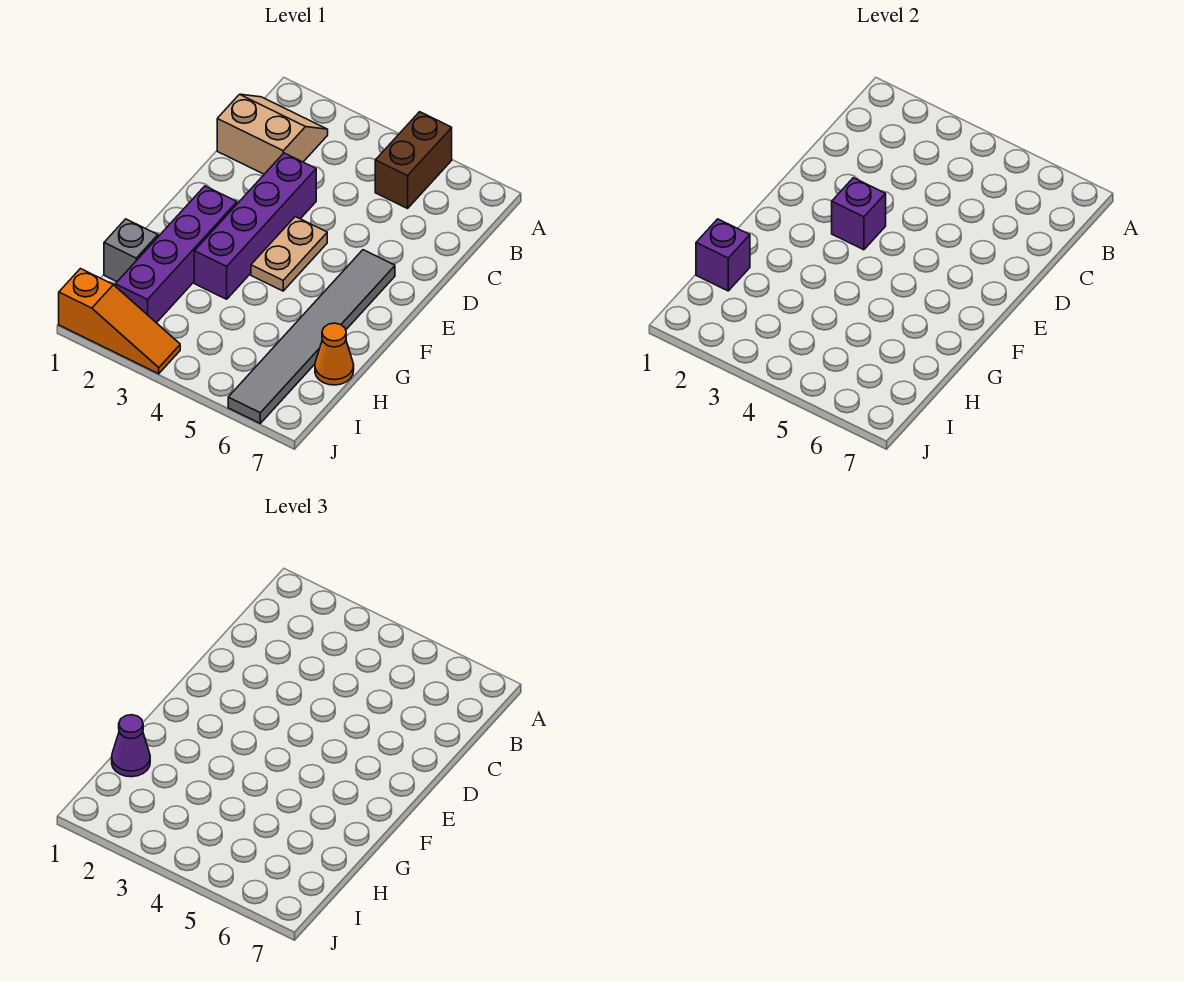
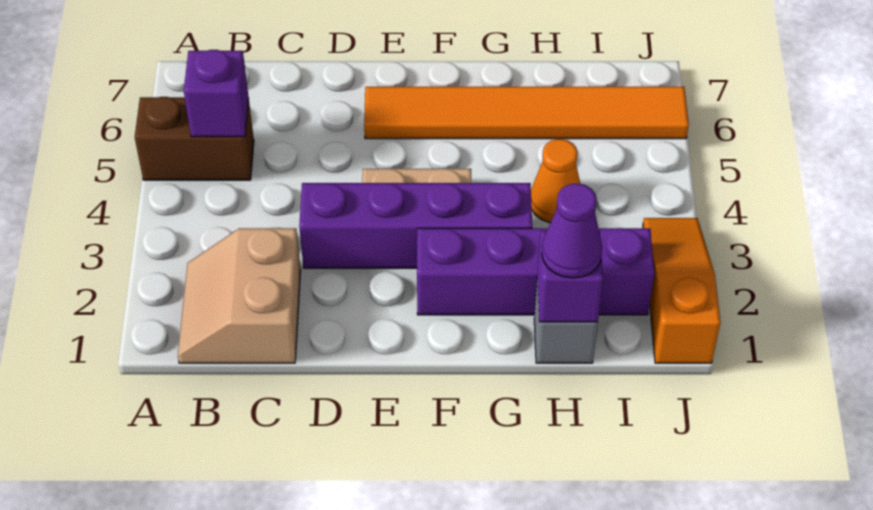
purple brick E3 level 2 -> purple brick B5 level 2
grey tile E6:J6 level 1 -> orange tile E6:J6 level 1
orange cone H7 level 1 -> orange cone H4 level 1

